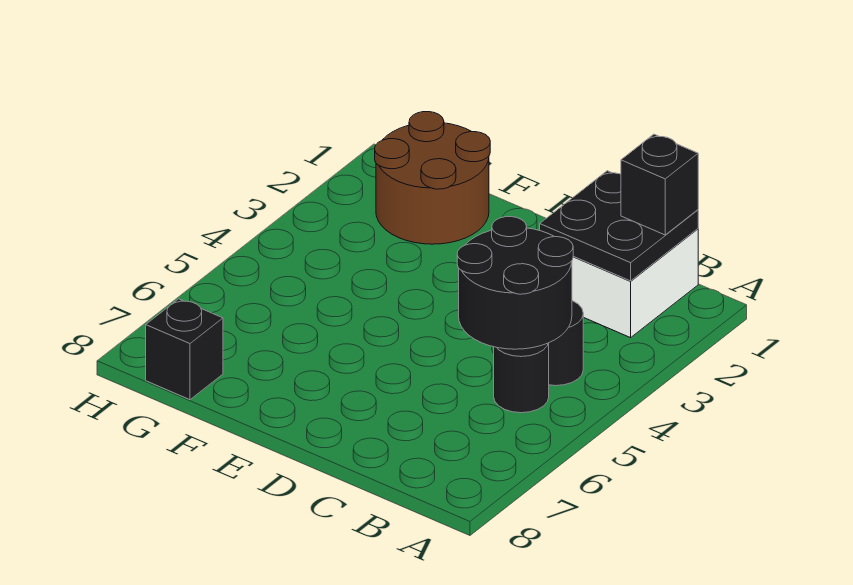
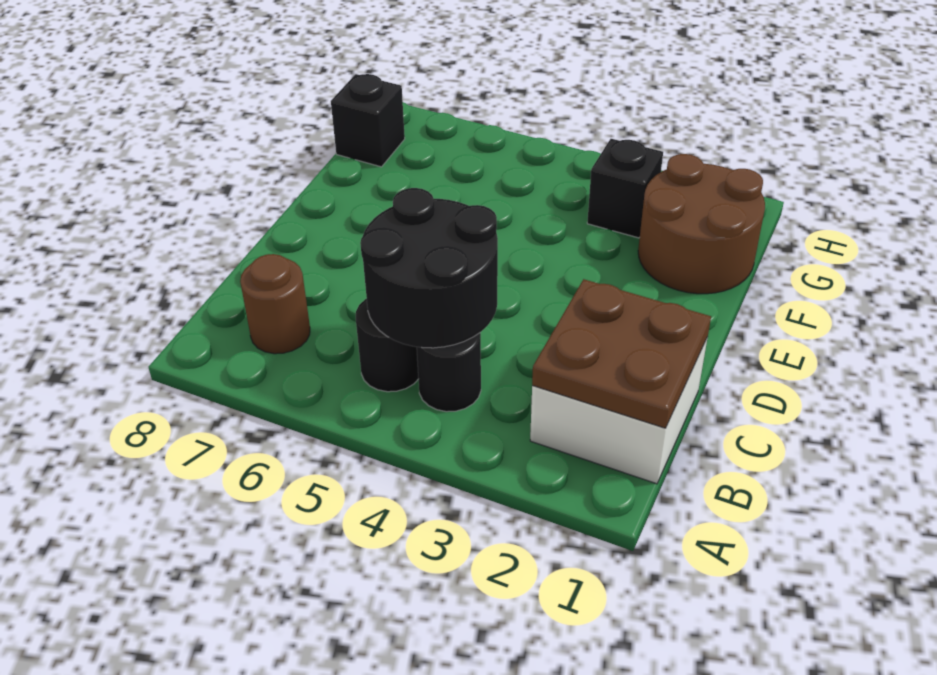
black plate B1:C2 level 2 -> brown plate B1:C2 level 2
black brick B1 level 3 -> black brick G3 level 1
none -> brown round brick B7 level 1

